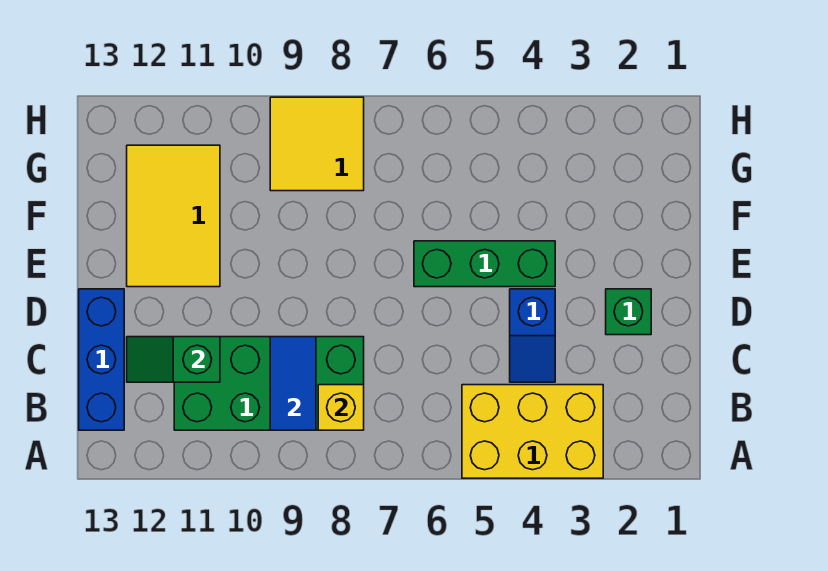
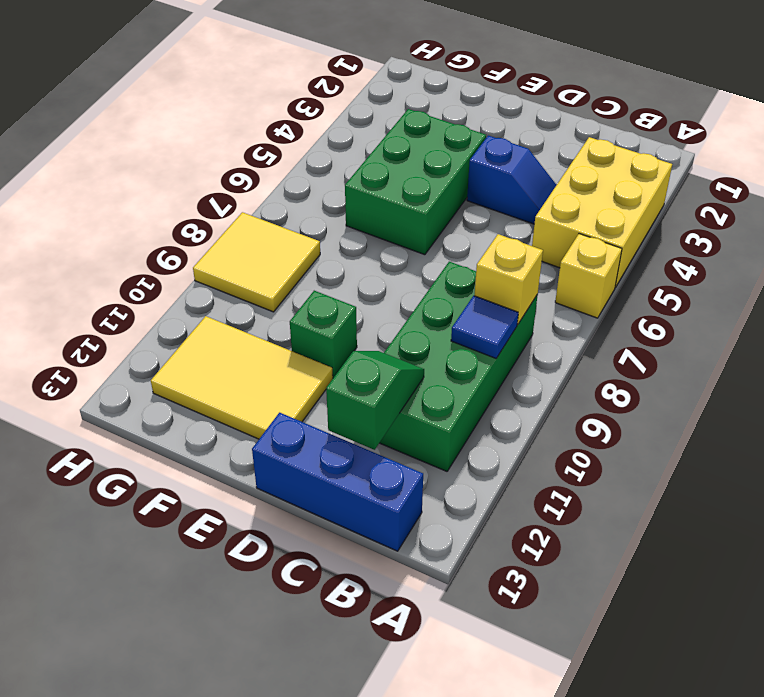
none -> yellow brick A6 level 1
blue tile B9:C9 level 2 -> blue tile B9 level 2
green slope C11:C12 level 2 top 11 -> green slope C11:C12 level 2 top 12
green brick D2 level 1 -> green brick E10 level 1
green brick E4:E6 level 1 -> green brick E4:F6 level 1

